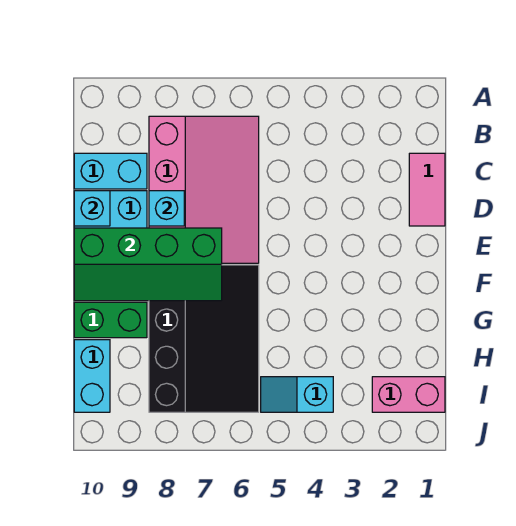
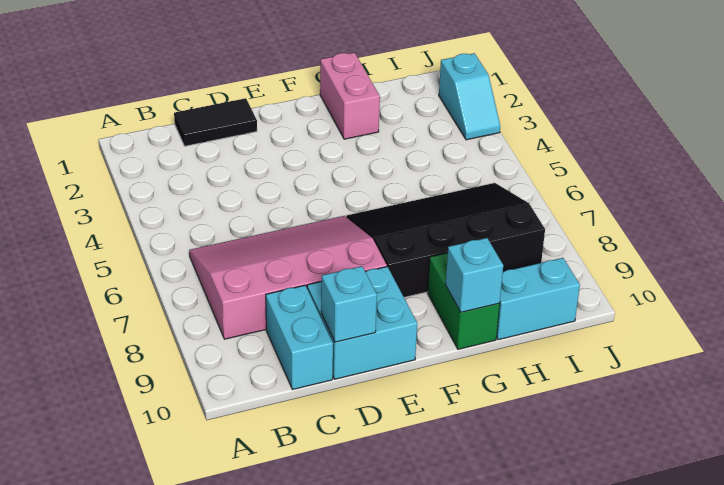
pink tile C1:D1 level 1 -> black tile C1:D1 level 1
cyan brick D8 level 2 -> cyan brick G10 level 2
green slope E7:F10 level 2 top E -> none
pink brick I1:I2 level 1 -> pink brick G1:G2 level 1
cyan slope I4:I5 level 1 top 4 -> cyan slope J2:J3 level 1 top 2

